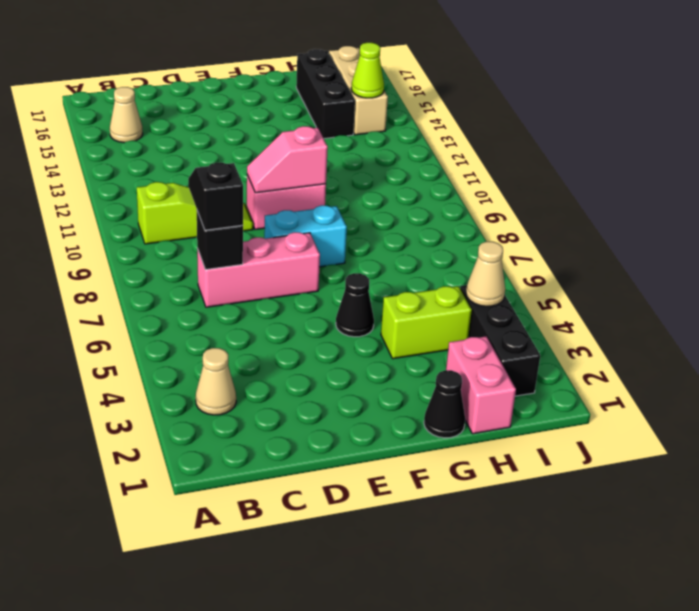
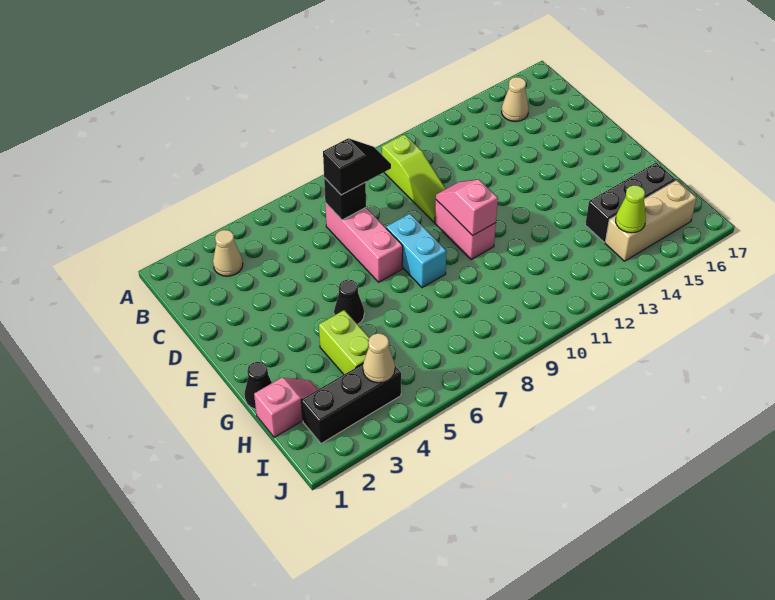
pink brick H1:H2 level 1 -> pink slope H1:H2 level 1 top 1

